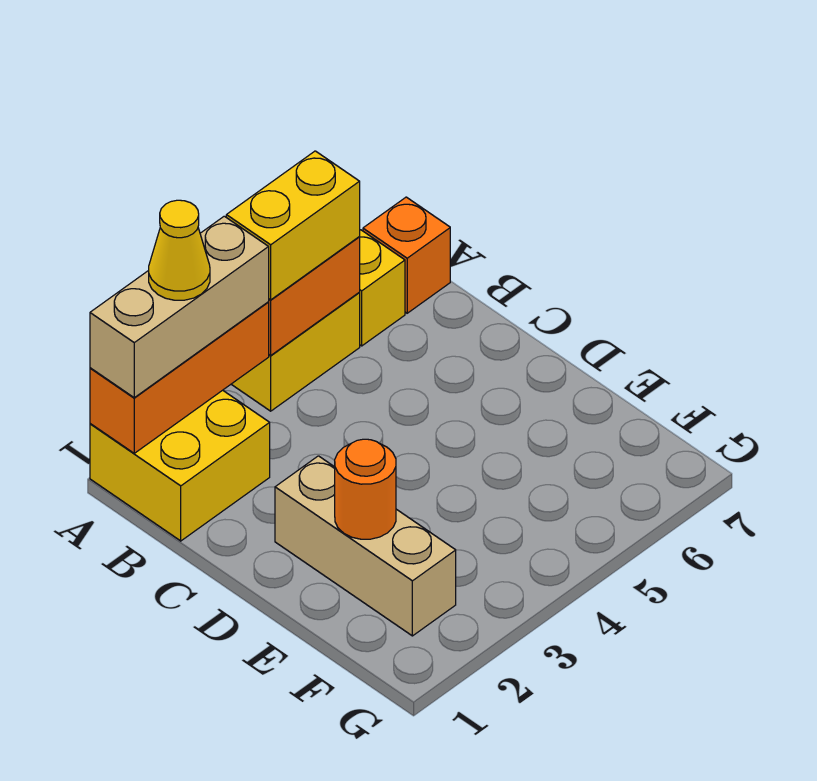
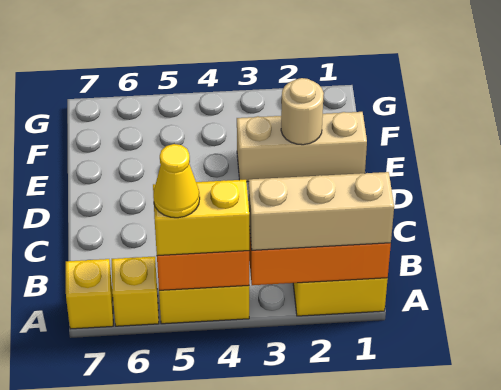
yellow cone A2 level 4 -> yellow cone A5 level 4
orange brick A7 level 1 -> yellow brick A7 level 1
tan brick D2:F2 level 1 -> tan brick E1:E3 level 1
orange round brick E2 level 2 -> tan round brick E2 level 2

